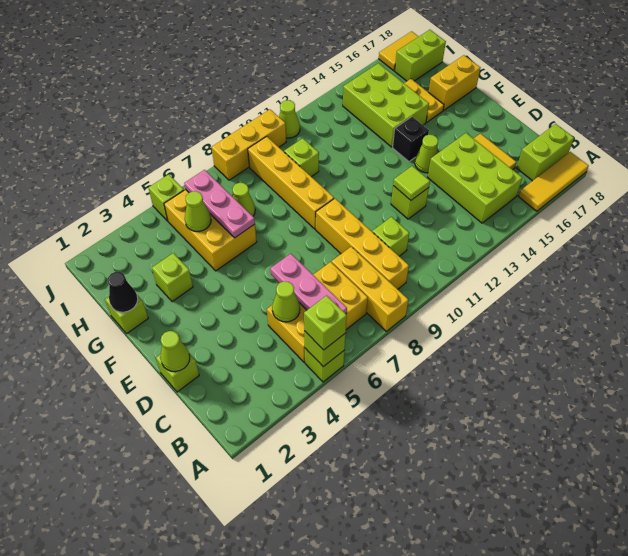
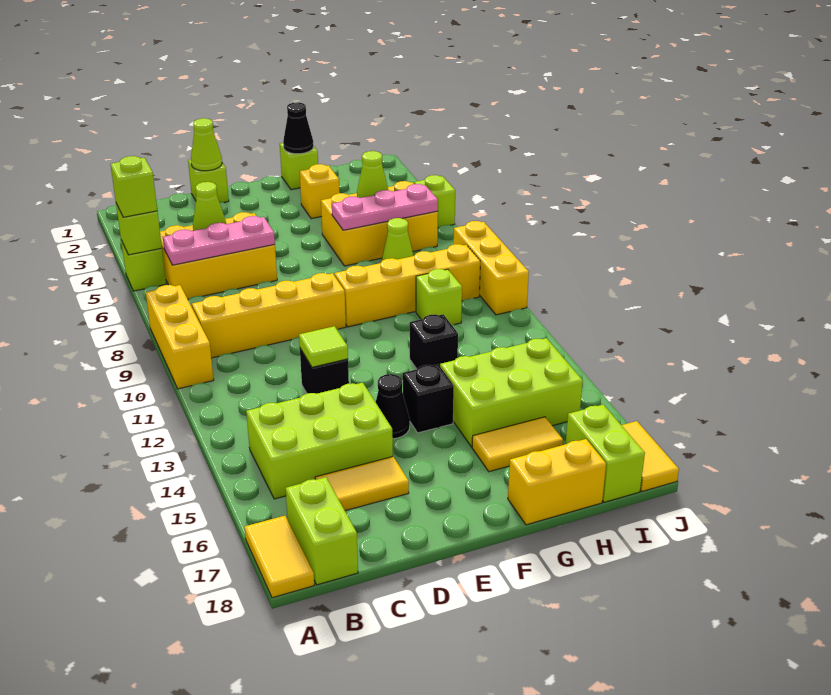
yellow brick A8:C8 level 1 -> yellow brick A8:A10 level 1
yellow tile A16:A18 level 1 -> yellow tile A17:A18 level 1
yellow brick B5:C7 level 1 -> yellow brick B5:D6 level 1
lime brick C10 level 1 -> none
lime brick D12 level 1 -> black brick D12 level 1
lime cone E14 level 1 -> black cone E14 level 1
lime brick G3 level 1 -> yellow brick G3 level 1
none -> black brick G12 level 1
yellow plate G16:H16 level 1 -> yellow tile G16:H16 level 1
yellow brick G17:G18 level 1 -> yellow brick G18:H18 level 1
lime cone J11 level 1 -> none

